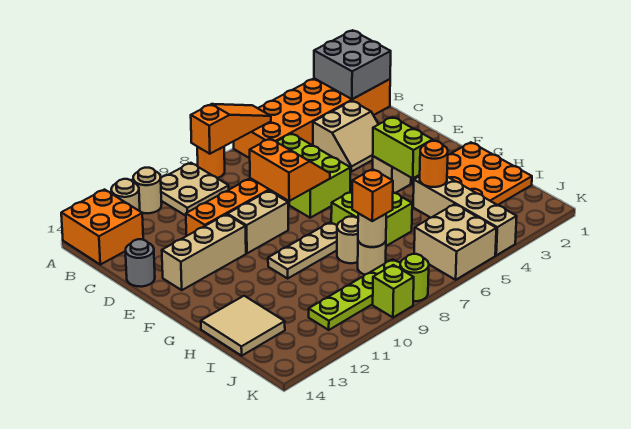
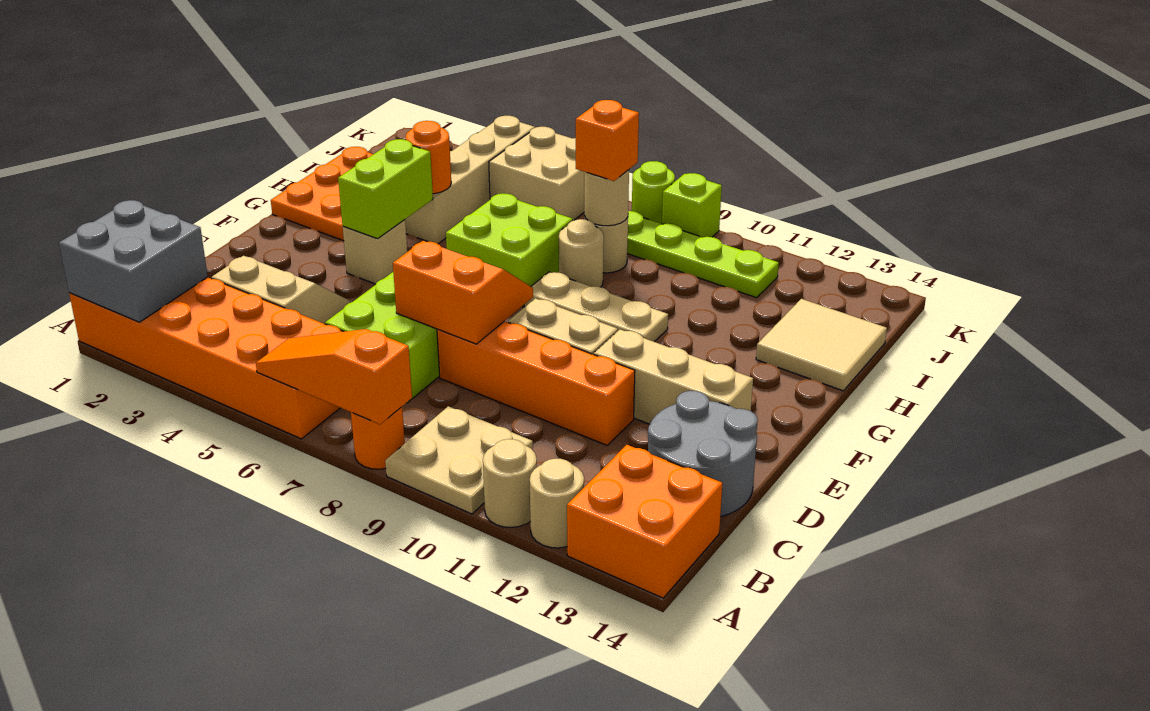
orange slope D7:E8 level 2 top 8 -> orange slope D7:E8 level 2 top D
grey round brick D14 level 1 -> grey round brick C13:D14 level 1

